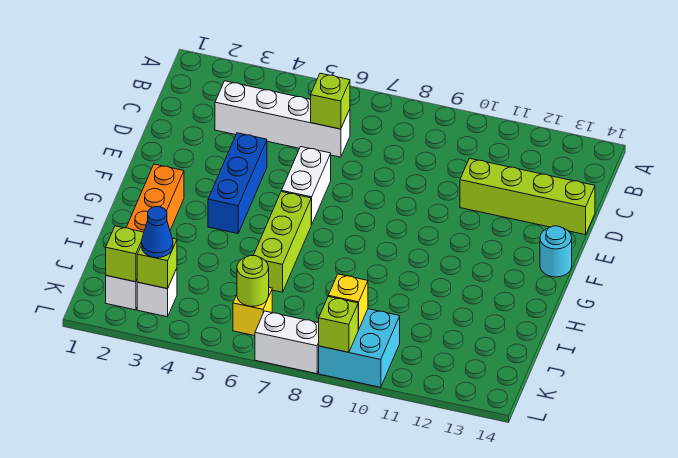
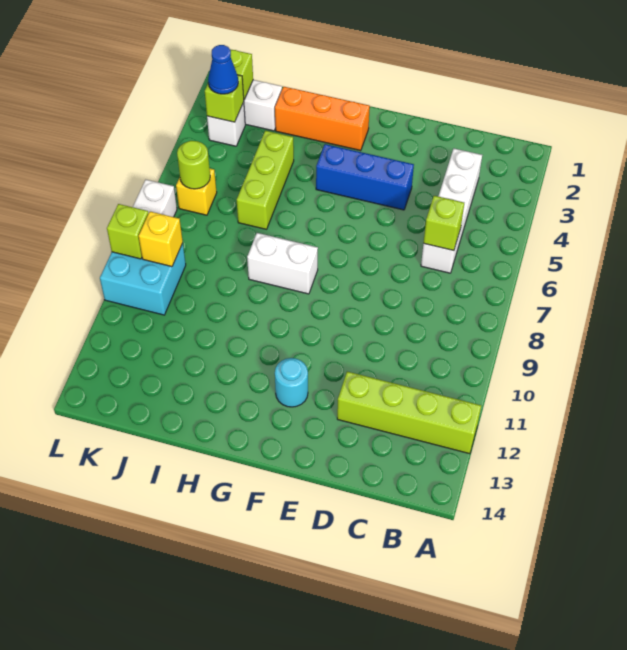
lime brick D11:D14 level 1 -> lime brick A12:D12 level 1
white brick E6:F6 level 1 -> white brick G8:H8 level 1
cyan round brick F14 level 1 -> cyan round brick F12 level 1
lime brick G6:I6 level 1 -> lime brick I4:I6 level 1

